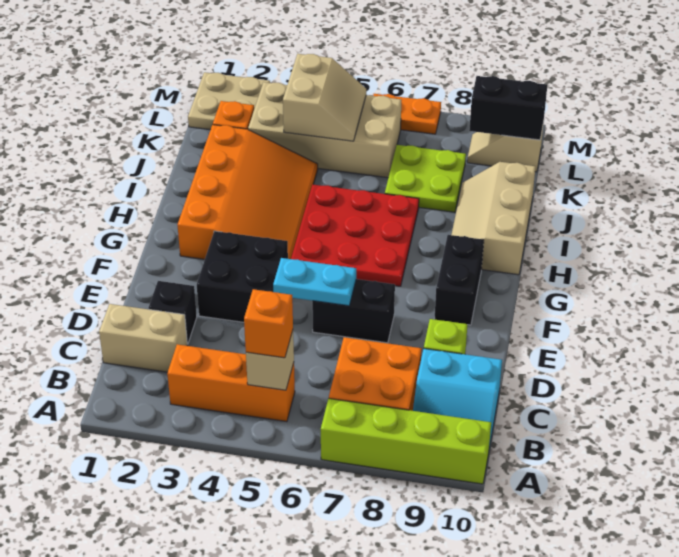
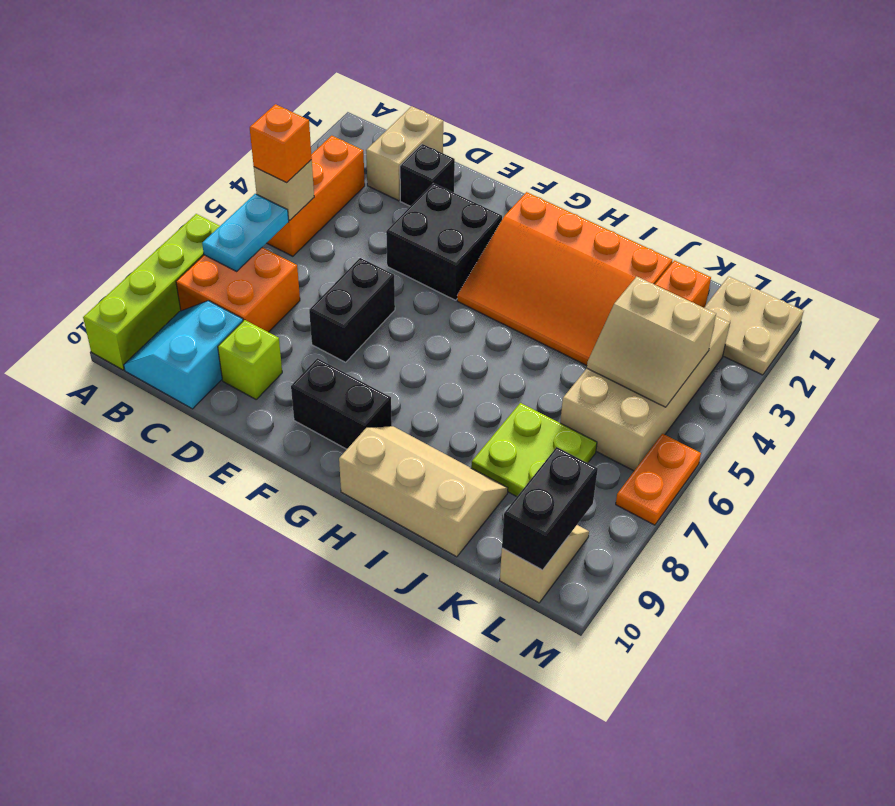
cyan plate E5:E6 level 2 -> cyan plate B6:B7 level 2
red plate G5:I7 level 1 -> none

